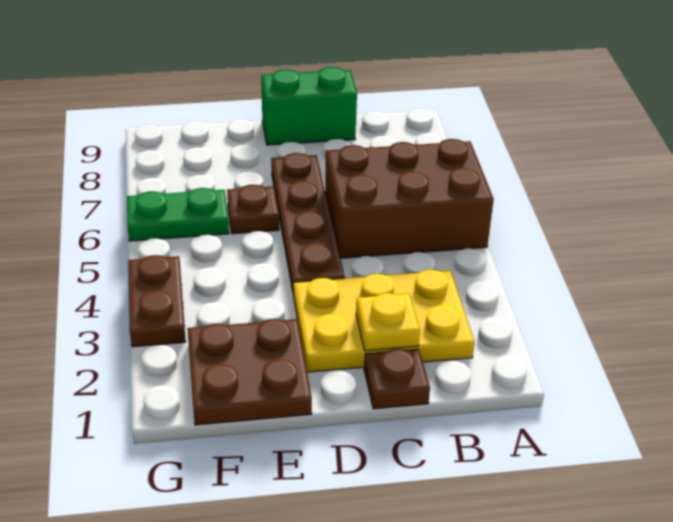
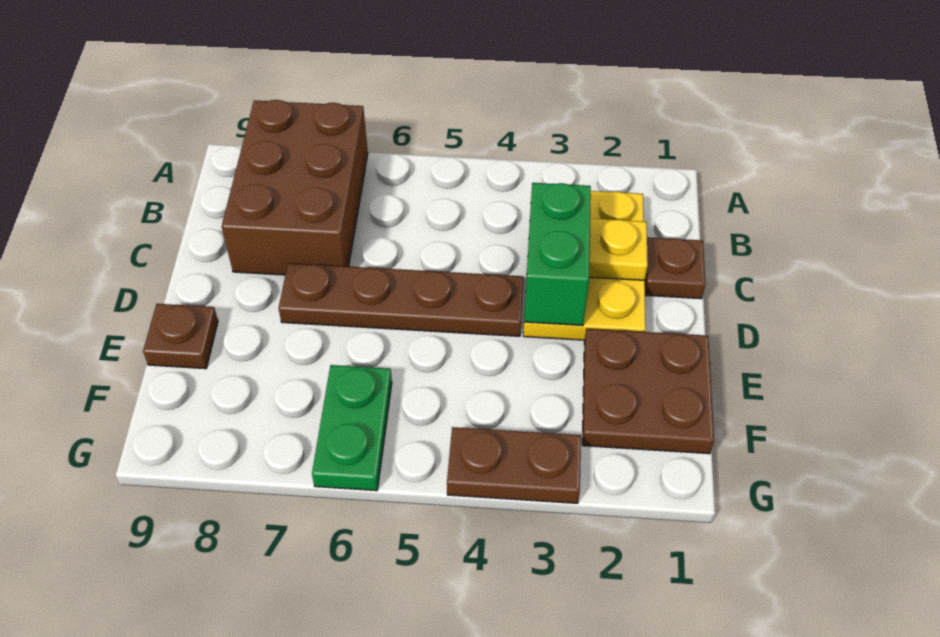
brown brick A5:C6 level 1 -> brown brick A7:C8 level 1
green brick C9:D9 level 1 -> green brick C3:D3 level 2
brown plate E6 level 1 -> brown plate E9 level 1

